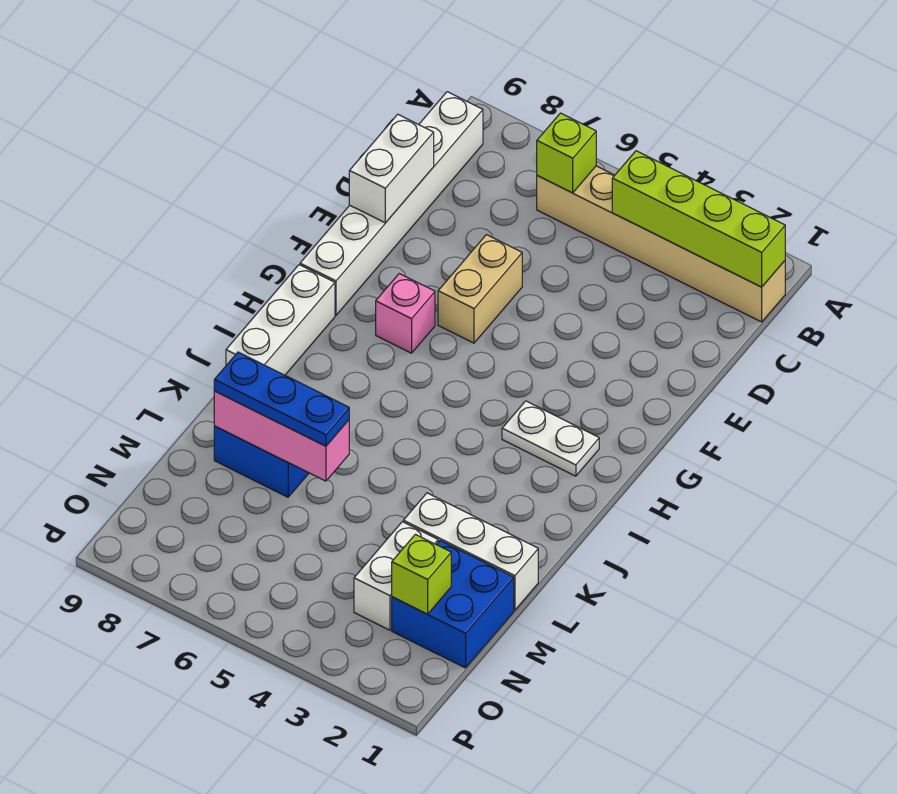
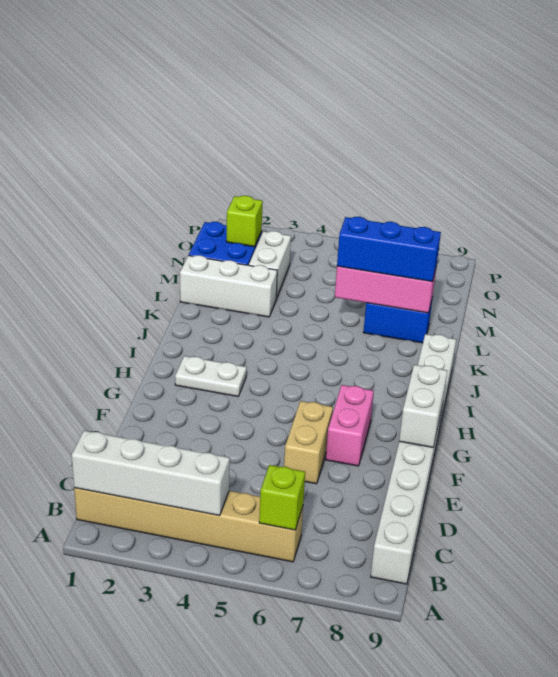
lime brick B1:B4 level 2 -> white brick B1:B4 level 2
white brick D9:E9 level 2 -> white brick F9:G9 level 2
pink brick G7 level 1 -> pink brick F7:G7 level 1
blue plate L6:L8 level 3 -> blue brick L6:L8 level 3

